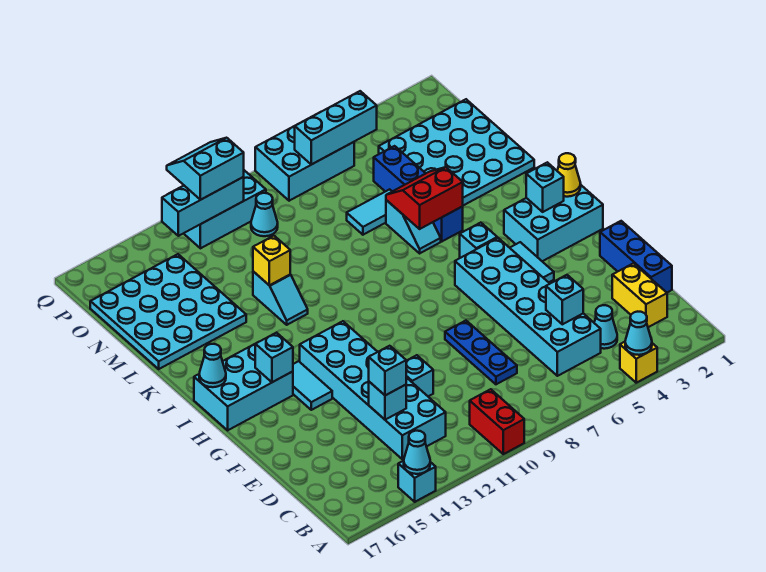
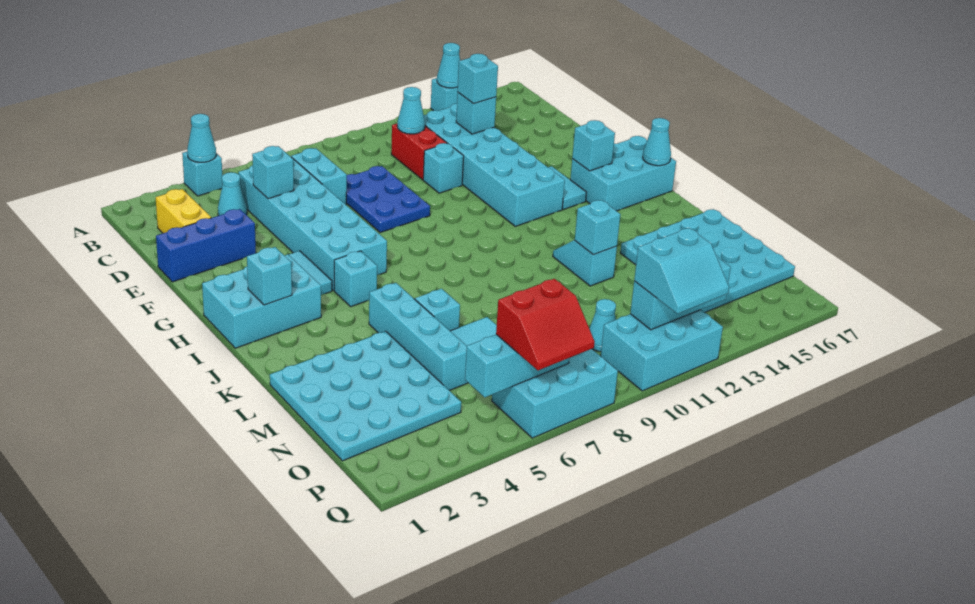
yellow brick A4 level 1 -> cyan brick A4 level 1
red brick A10:B10 level 1 -> red brick C11:D11 level 1
none -> cyan brick C7:D7 level 1
none -> cyan cone C11 level 2
blue brick D1:F1 level 1 -> blue brick E1:E3 level 1
blue plate D8:F8 level 1 -> blue plate D8:F9 level 1
yellow cone I1 level 2 -> none
blue brick K5:N5 level 1 -> cyan brick K5:N5 level 1
red slope K5:L6 level 2 top K -> red slope P6:Q7 level 3 top P
yellow brick L12 level 2 -> cyan brick L12 level 2

